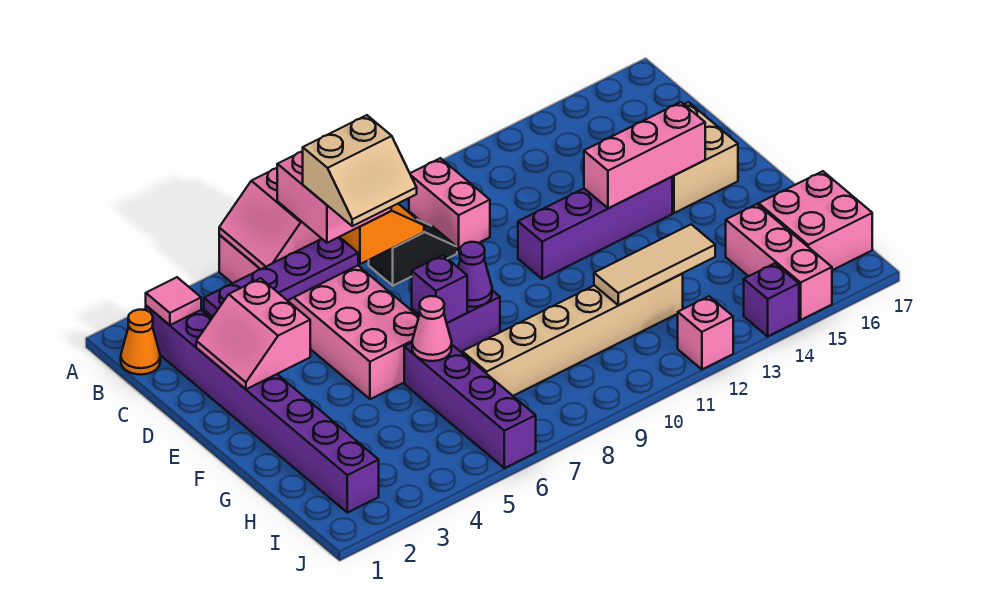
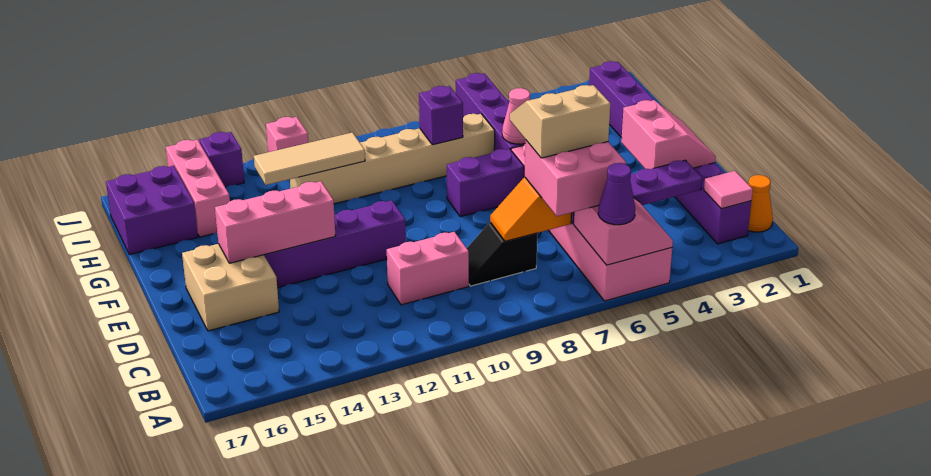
pink brick B10:C10 level 1 -> pink brick C10:C11 level 1
purple brick F7 level 2 -> purple brick H8 level 2
purple cone F8 level 2 -> purple cone A6 level 3
pink brick H16:I17 level 1 -> purple brick H16:I17 level 1

